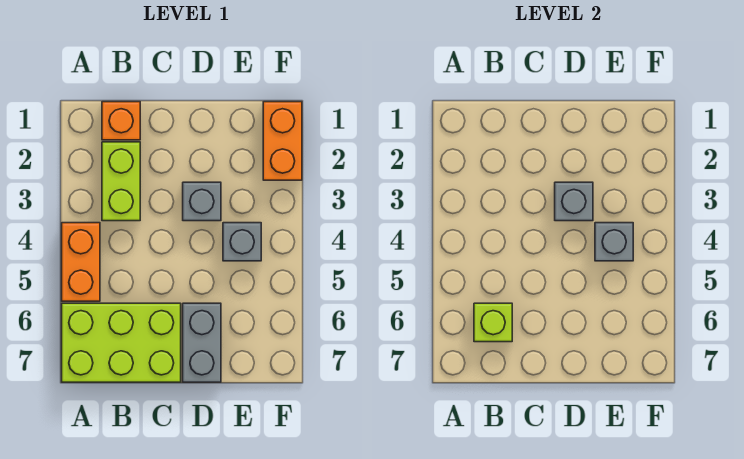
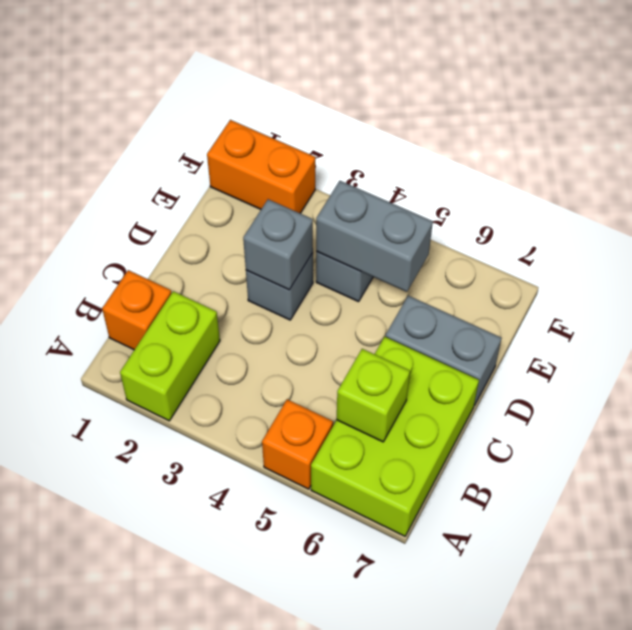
orange brick A4:A5 level 1 -> orange brick A5 level 1
lime brick B2:B3 level 1 -> lime brick A2:B2 level 1
grey brick E4 level 2 -> grey brick E4:E5 level 2

